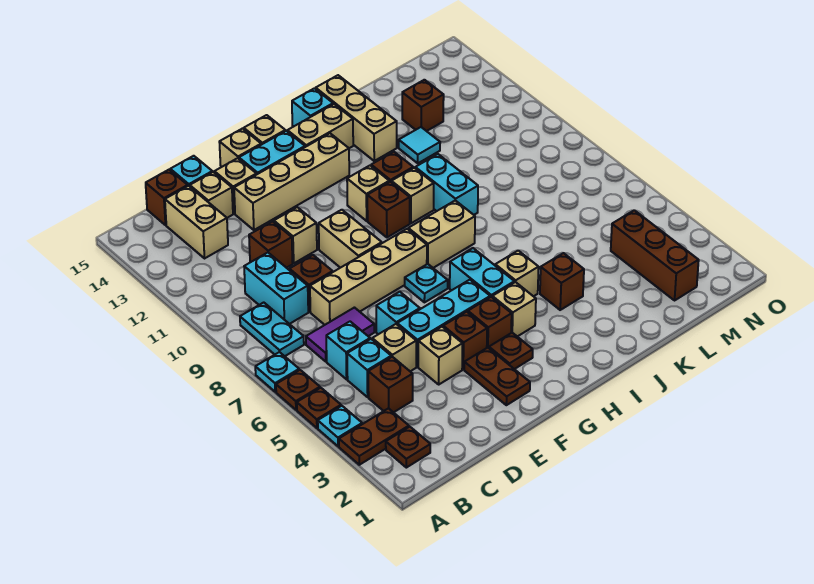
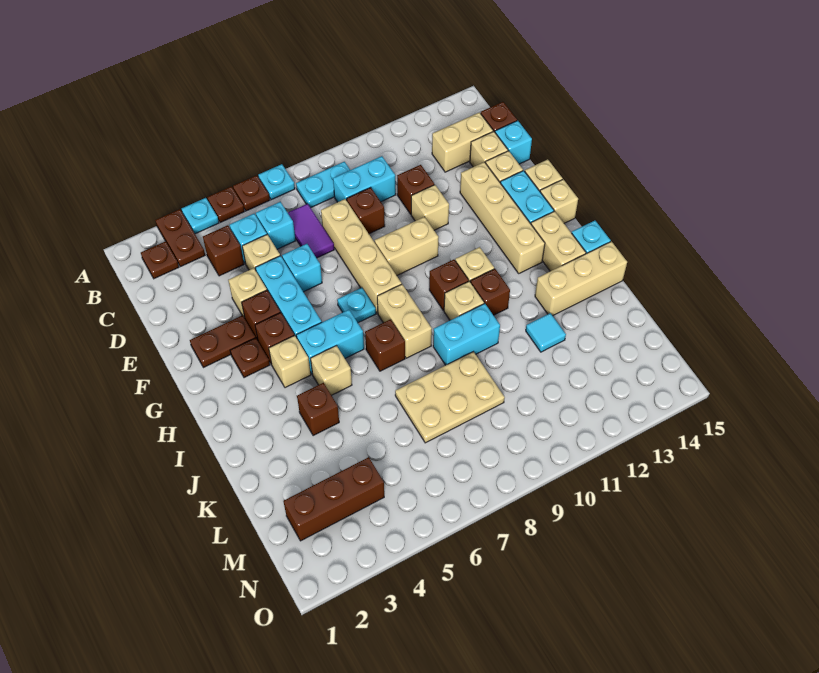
none -> tan plate K7:L9 level 1
brown brick L13 level 1 -> brown brick I7 level 1

